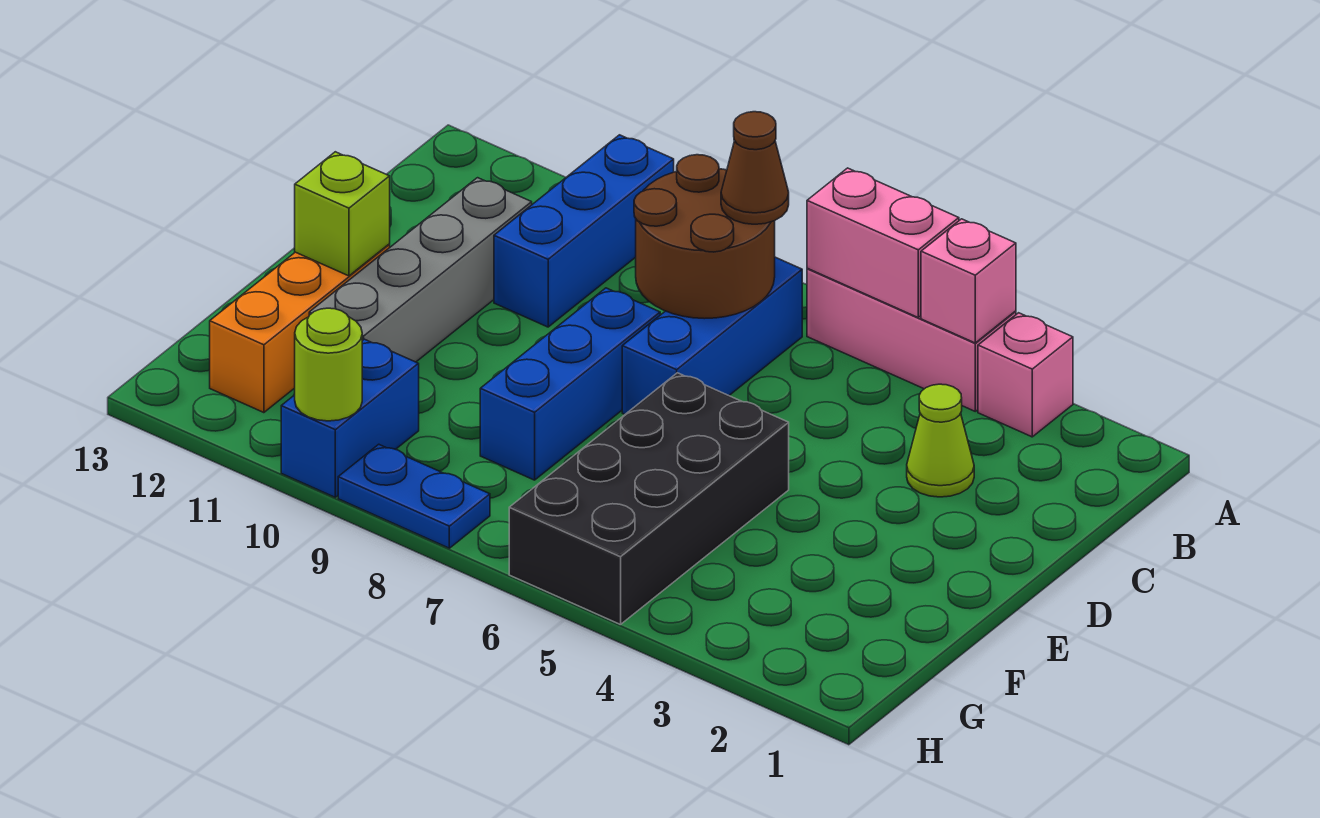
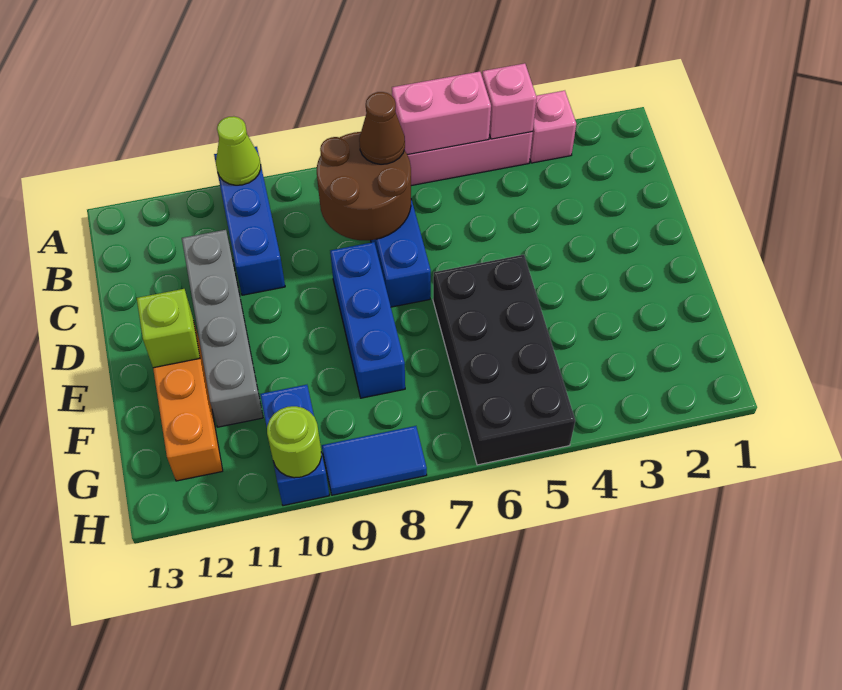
lime cone C3 level 1 -> lime cone A10 level 2
blue plate H8:H9 level 1 -> blue tile H8:H9 level 1

